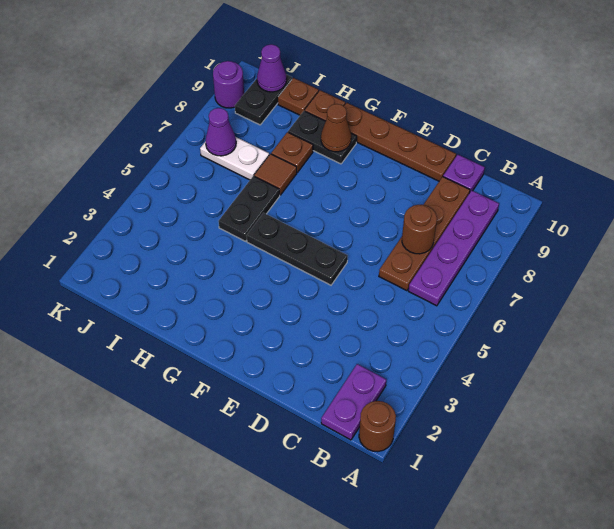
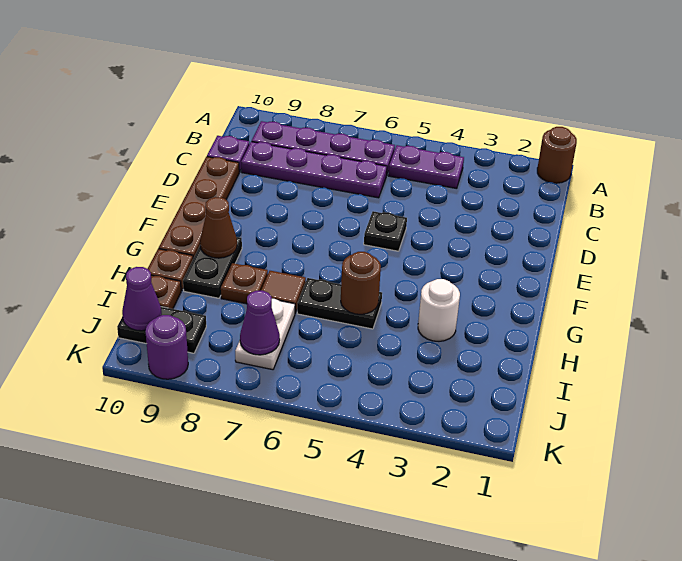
purple plate B1:B2 level 1 -> purple plate B4:B5 level 1
brown plate C6:C9 level 1 -> purple plate C6:C9 level 1
brown round brick C7 level 2 -> brown round brick H5 level 2
black plate E5:G5 level 1 -> black plate E5 level 1
none -> white round brick H3 level 1

